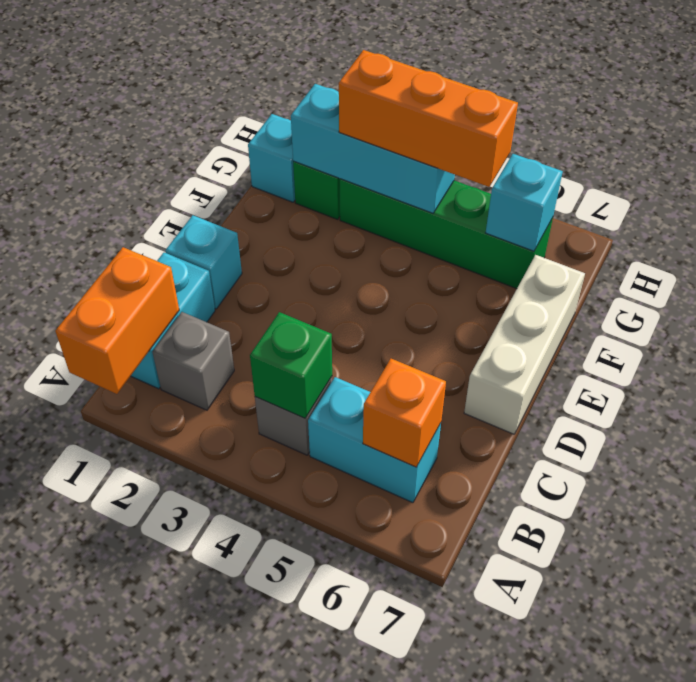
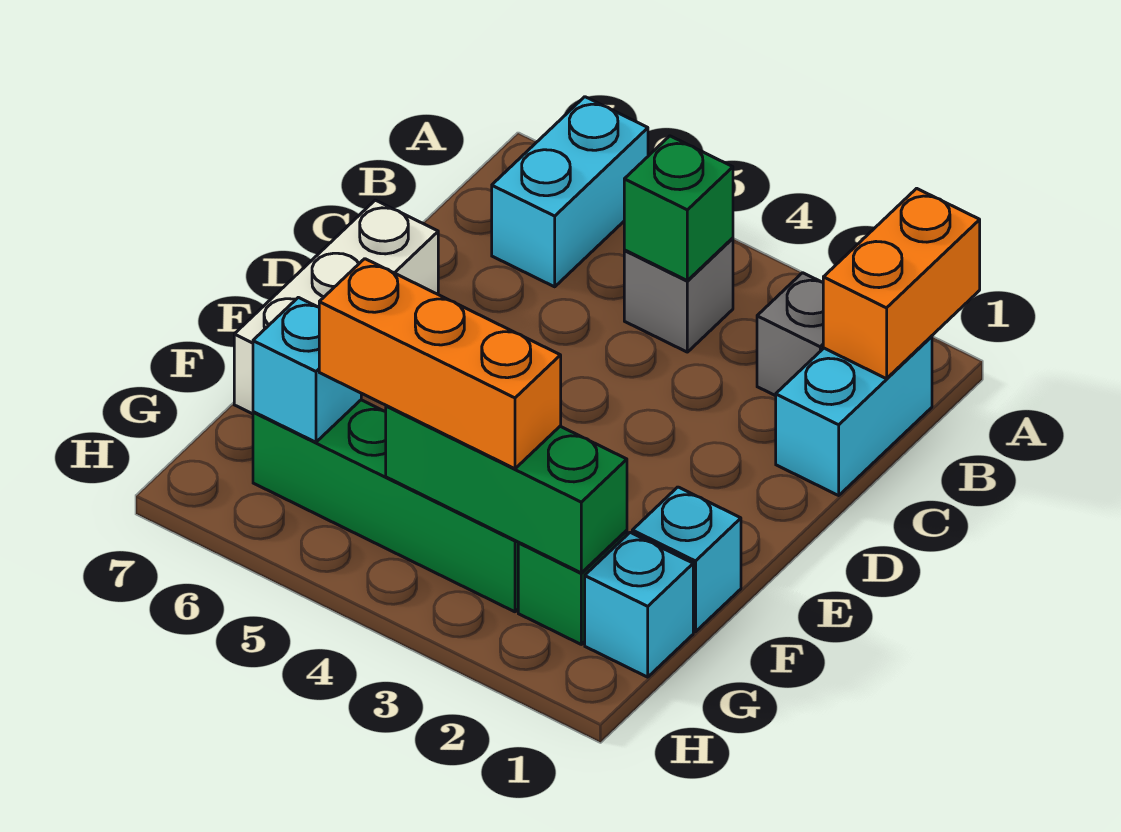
cyan brick B5:B6 level 1 -> cyan brick A6:B6 level 1
orange brick B6 level 2 -> none
cyan brick D1 level 1 -> cyan brick F1 level 1
cyan brick G2:G4 level 2 -> green brick G2:G4 level 2

